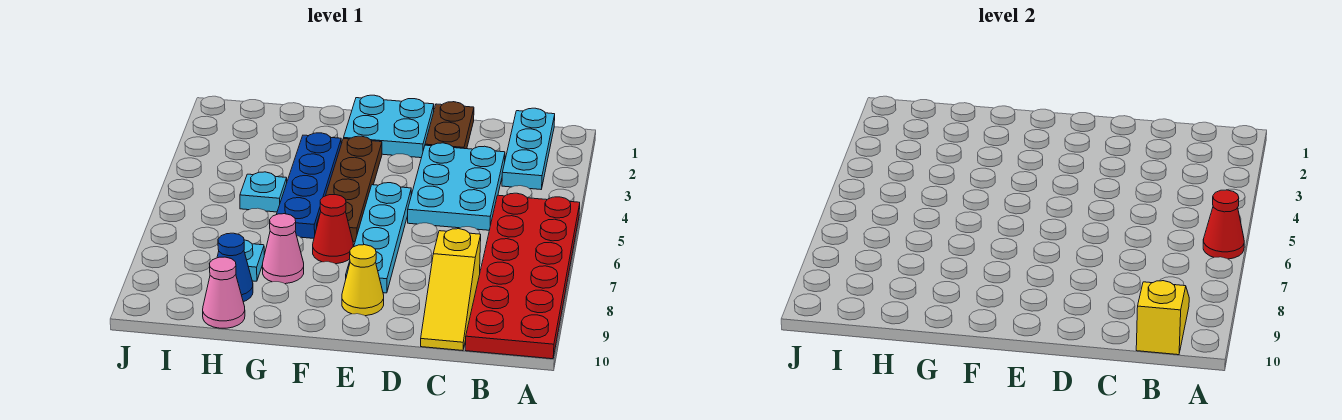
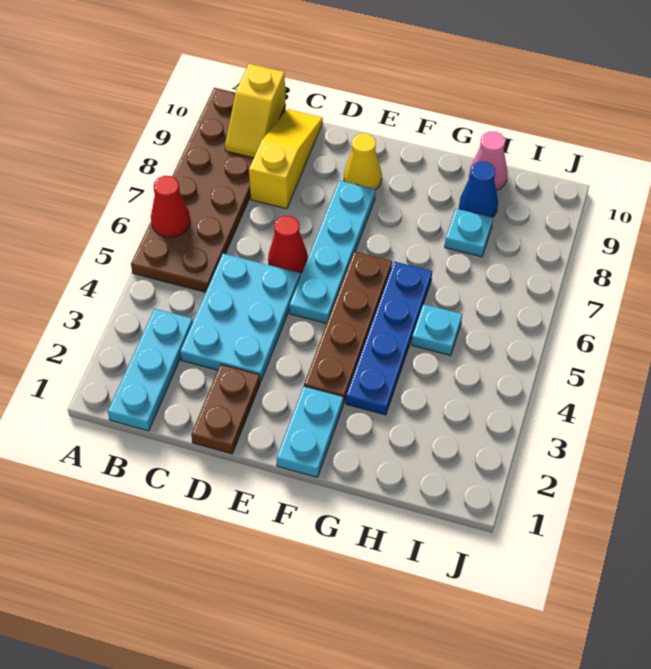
red plate A5:B10 level 1 -> brown plate A5:B10 level 1
cyan plate E1:F2 level 1 -> cyan plate F1:F2 level 1
red cone F7 level 1 -> red cone D6 level 1
pink cone G8 level 1 -> none

